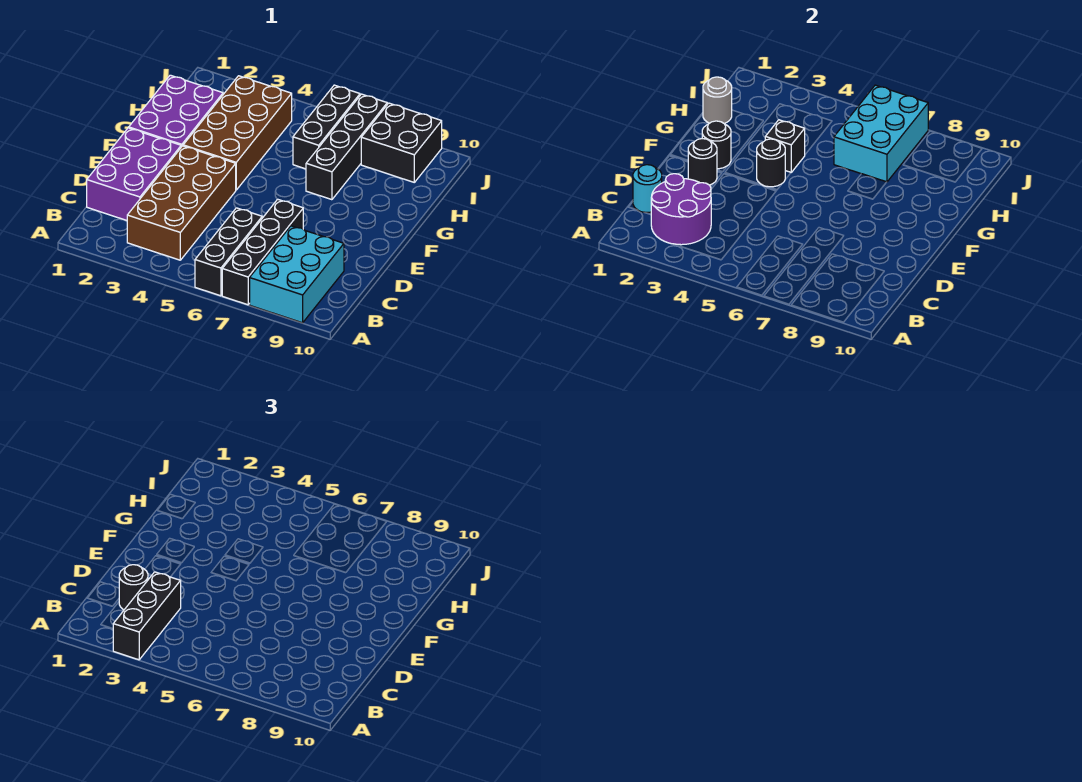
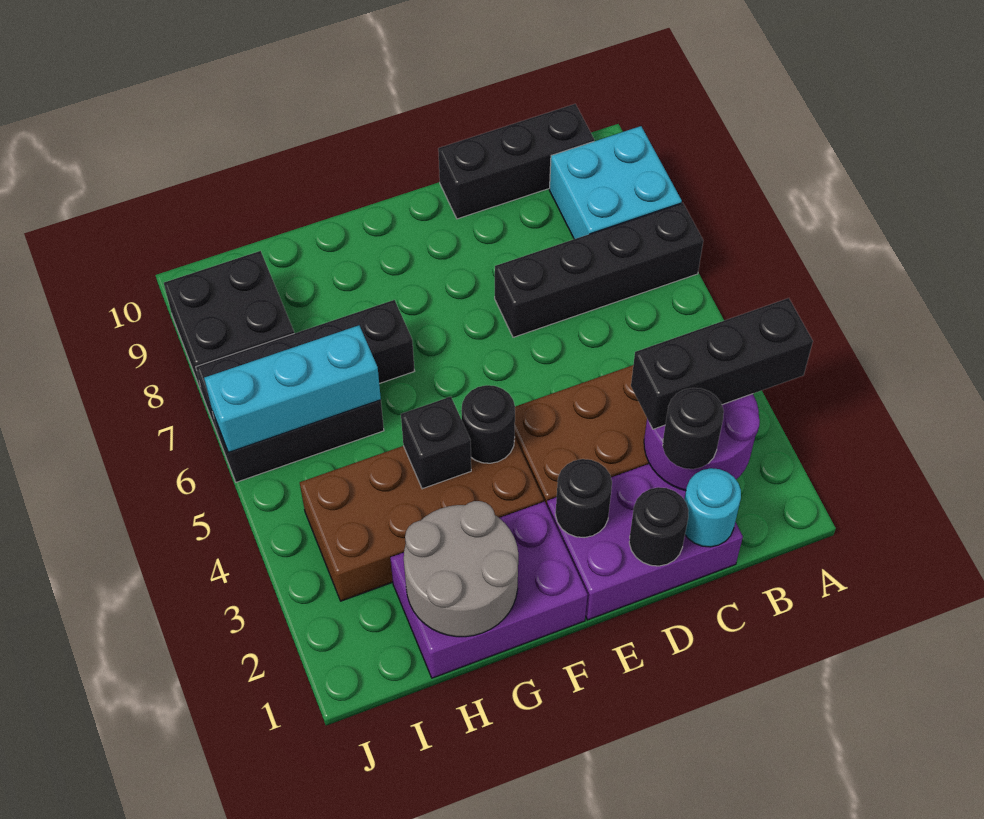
black brick A6:C6 level 1 -> black brick B10:D10 level 1
cyan brick A8:C9 level 1 -> cyan brick A8:B9 level 1
black round brick F2 level 2 -> black round brick D1 level 2
grey round brick H1 level 2 -> grey round brick G1:H2 level 2
cyan brick H6:J7 level 2 -> cyan brick H6:J6 level 2

